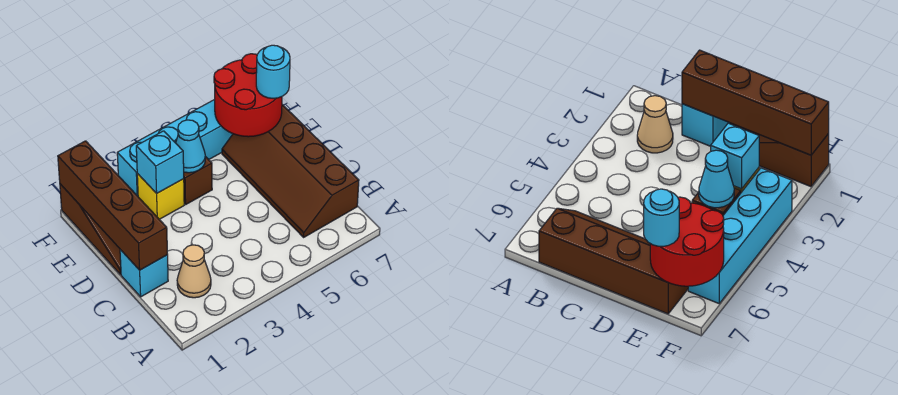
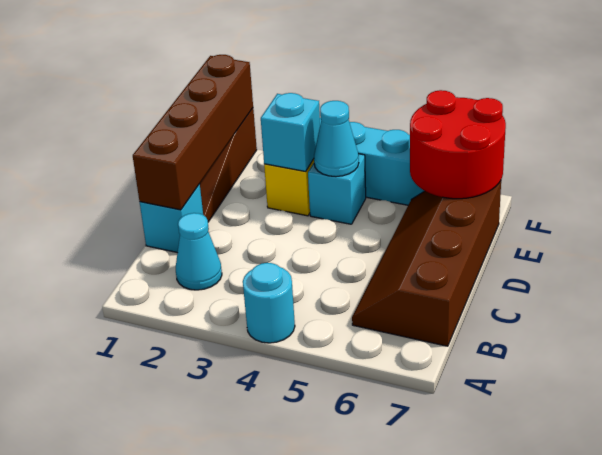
tan cone B2 level 1 -> cyan cone B2 level 1
brown brick E4 level 1 -> cyan brick E4 level 1
cyan round brick E7 level 3 -> cyan round brick A4 level 1

